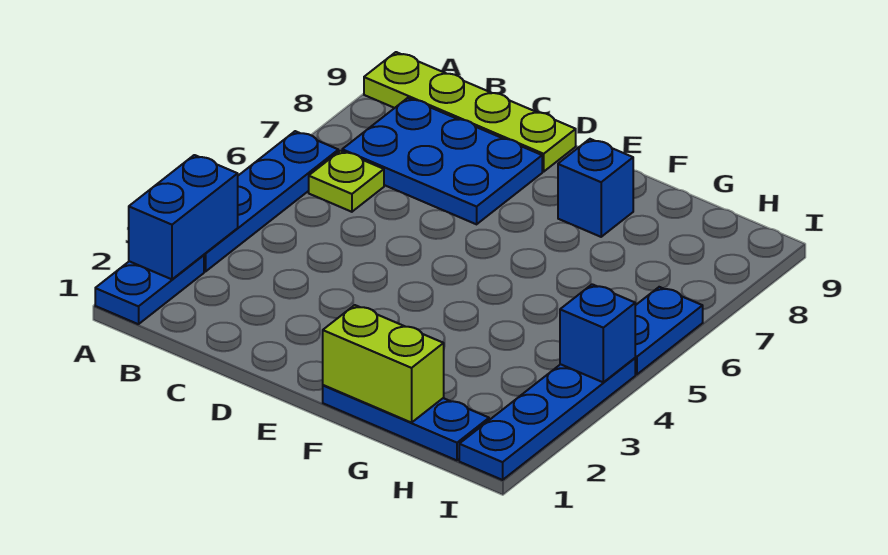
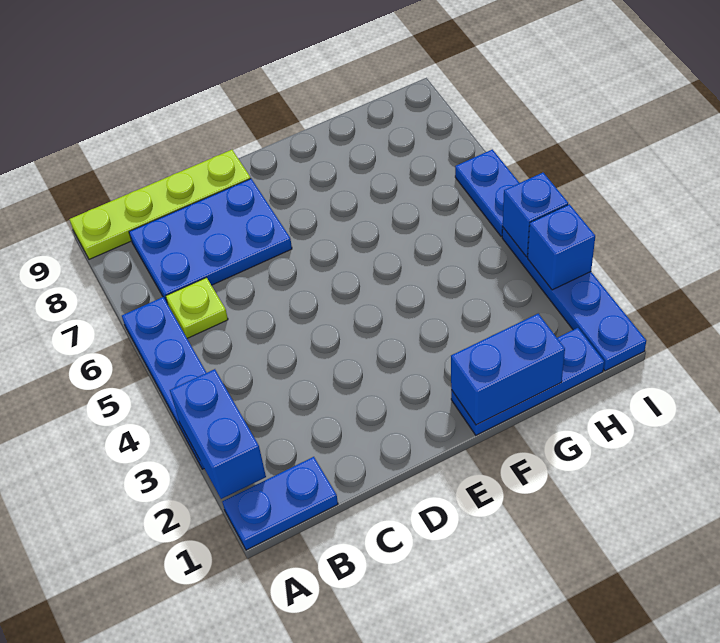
blue plate A1:A2 level 1 -> blue plate A1:B1 level 1
lime brick F1:G1 level 2 -> blue brick F1:G1 level 2
blue brick F8 level 1 -> blue brick I3 level 2

